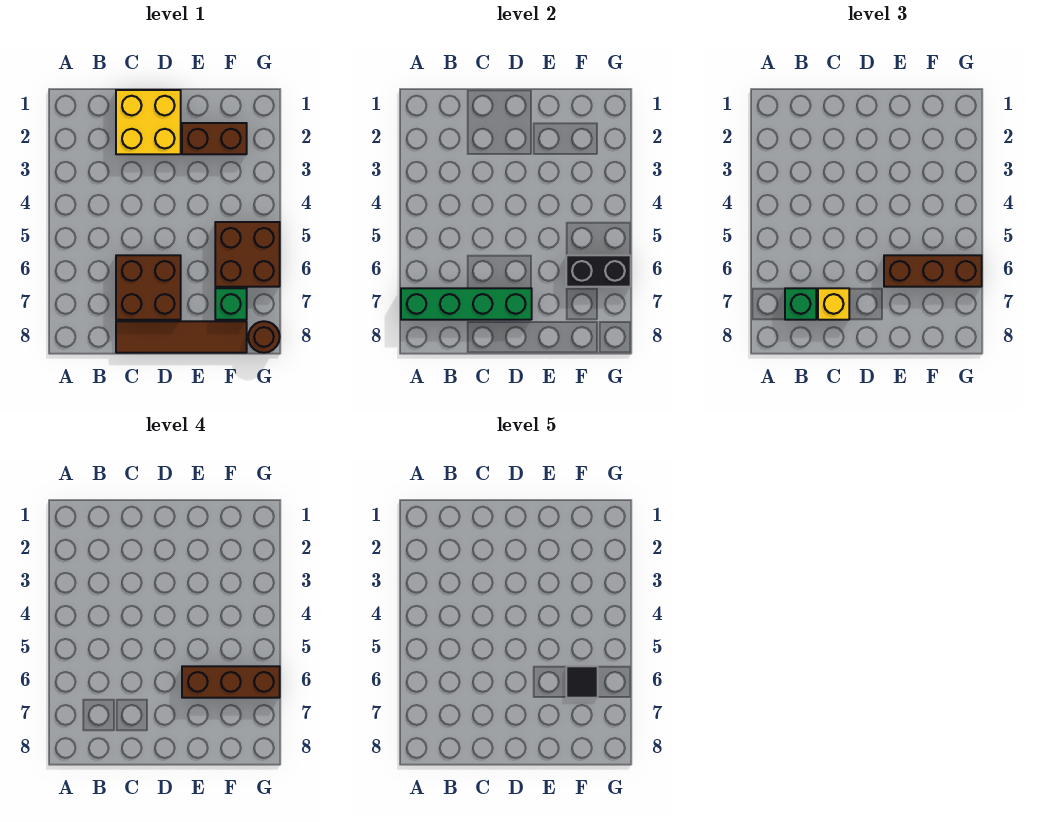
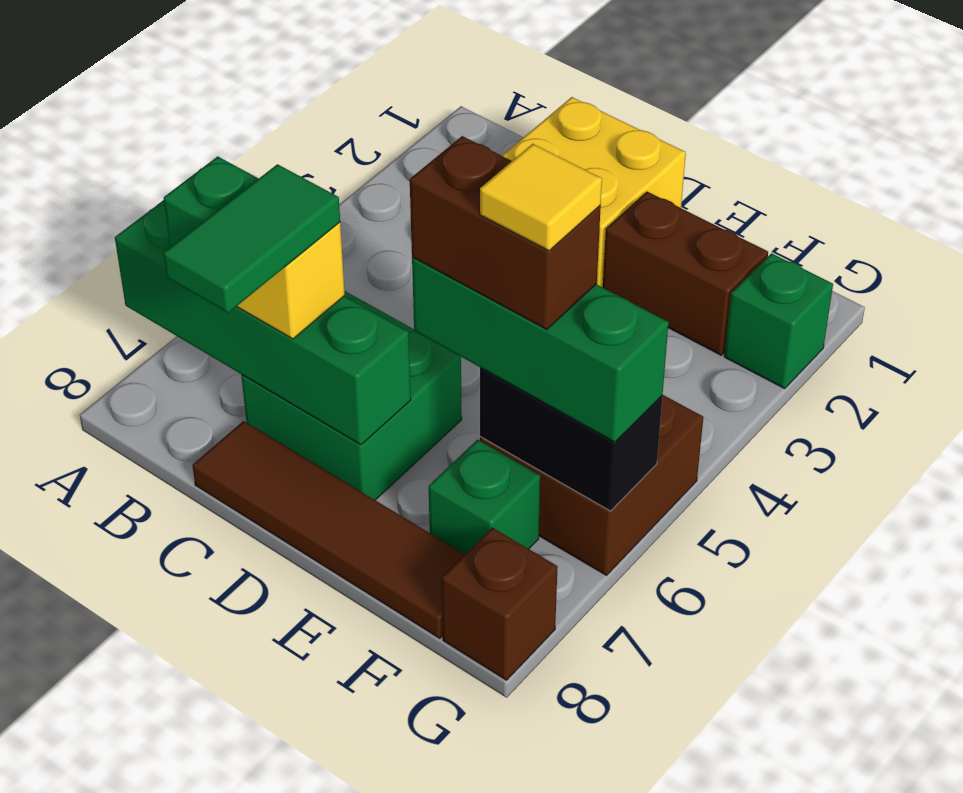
brown brick C6:D7 level 1 -> green brick C6:D7 level 1
none -> green tile C7:C8 level 4
brown brick E6:G6 level 3 -> green brick E6:G6 level 3
brown brick E6:G6 level 4 -> brown brick E6:F6 level 4
black tile F6 level 5 -> yellow tile F6 level 5
none -> green brick G2 level 1
brown round brick G8 level 1 -> brown brick G8 level 1

